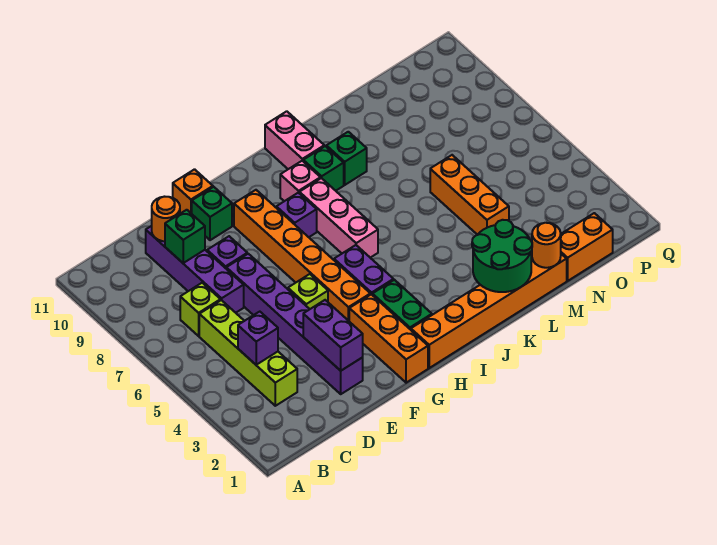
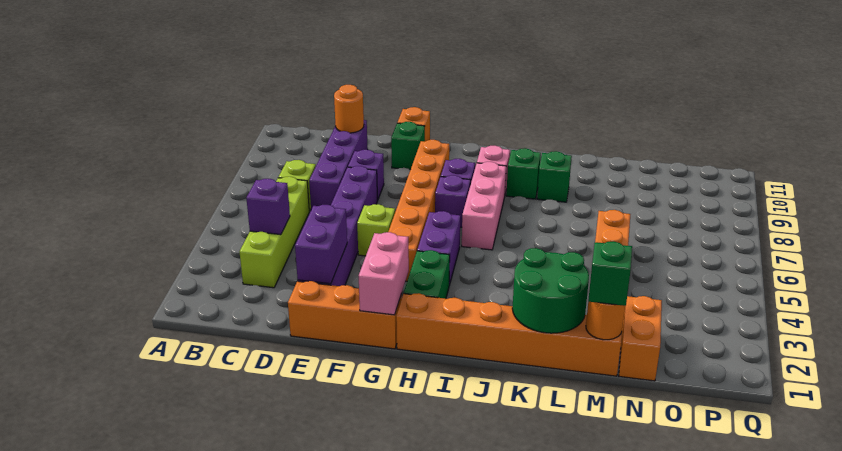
green brick D9 level 2 -> green brick M1 level 3
orange brick G1:G3 level 1 -> orange brick E1:G1 level 1
none -> purple brick H7 level 1
pink brick J10:J11 level 1 -> pink brick G1:G2 level 2
orange brick N1:O1 level 1 -> orange brick N1:N2 level 1

